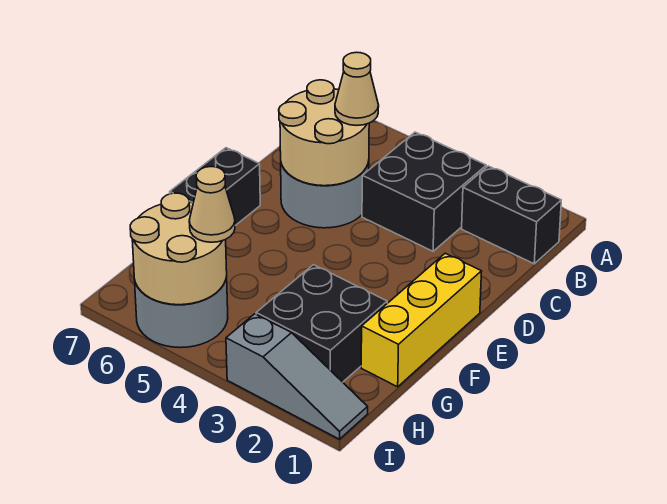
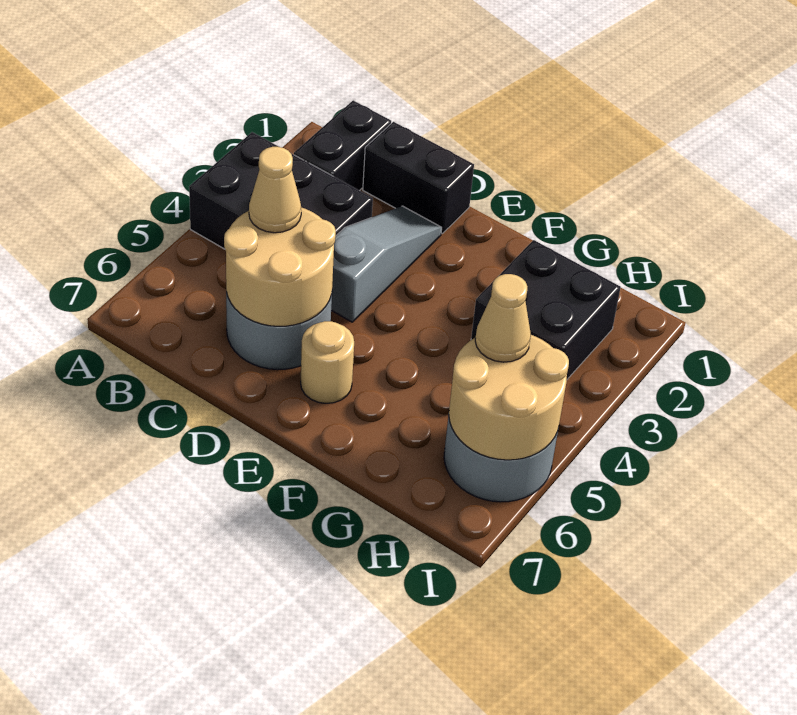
black brick B3:C4 level 1 -> black brick A3:C4 level 1
yellow brick E1:G1 level 1 -> none
none -> tan round brick E6 level 1
black brick E7:F7 level 1 -> black brick C1:D1 level 1
grey slope I1:I3 level 1 top 3 -> grey slope D2:D4 level 1 top 4

